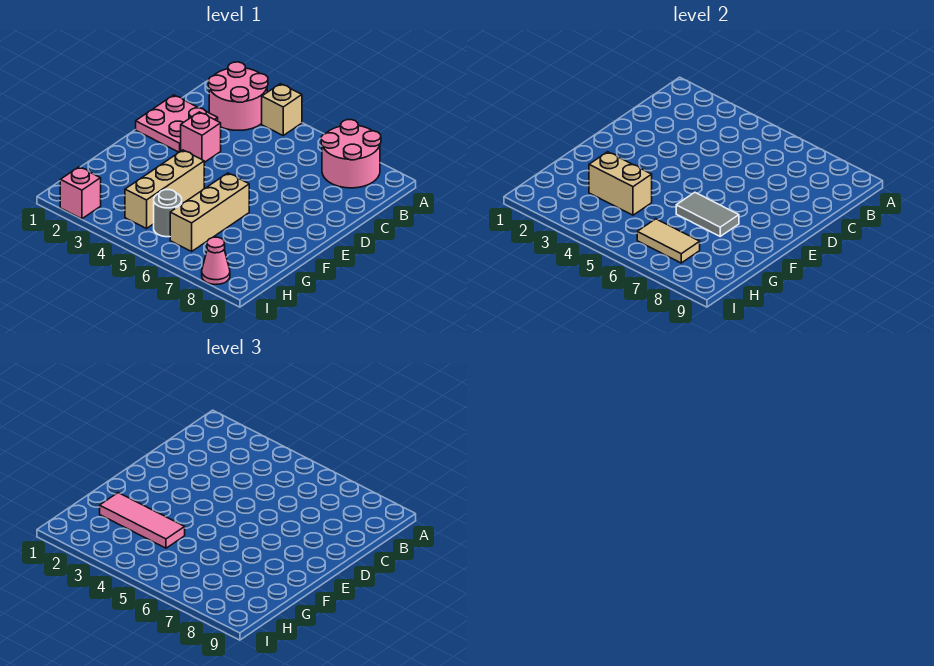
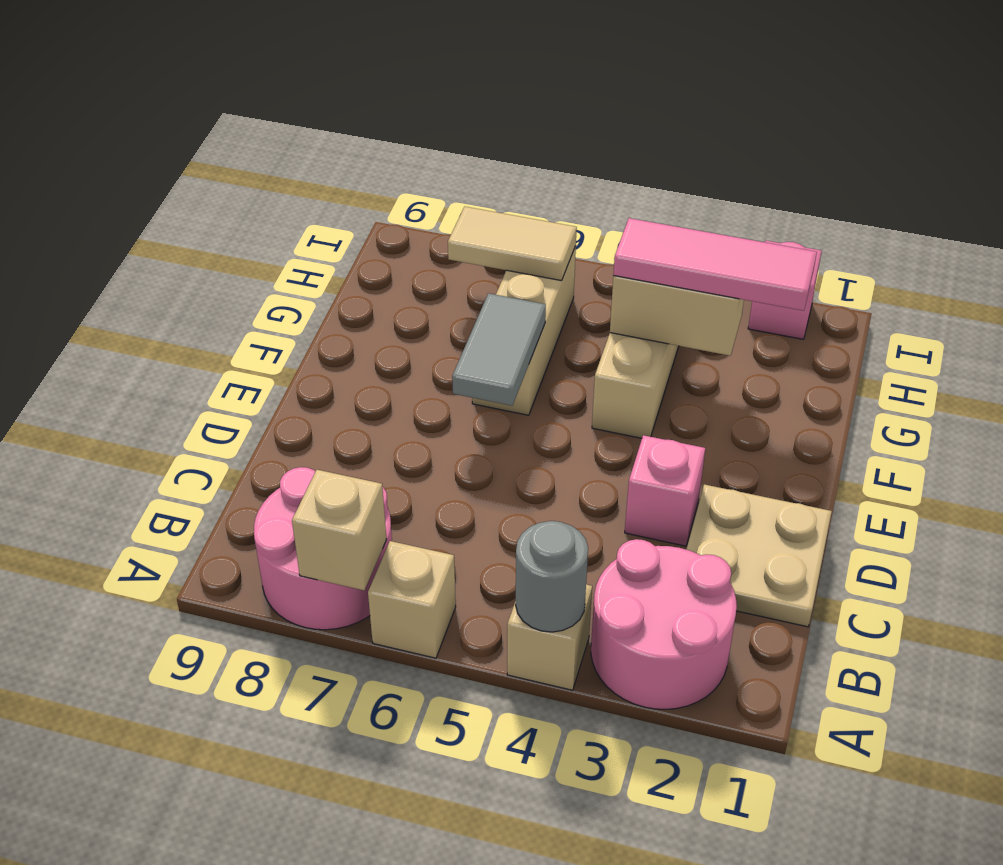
none -> tan brick A6 level 1
none -> tan brick A7 level 2
pink plate C1:D2 level 1 -> tan plate C1:D2 level 1
grey tile F6:F7 level 2 -> grey tile E6:F6 level 2
grey round brick H5 level 1 -> grey round brick A4 level 2
pink cone I8 level 1 -> none

